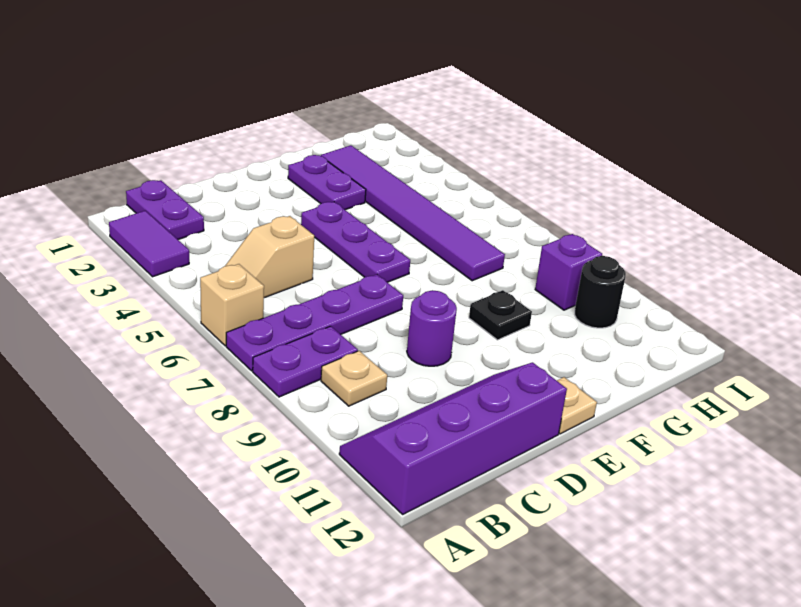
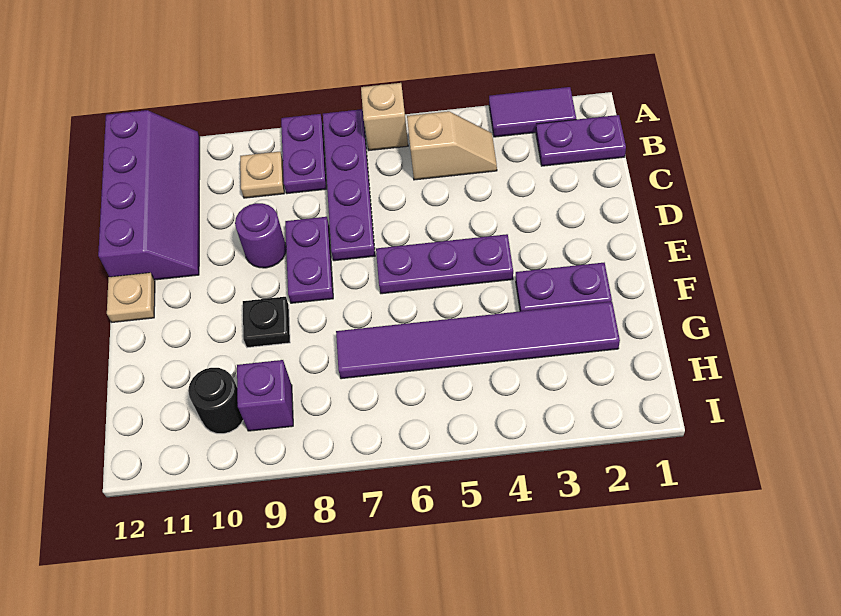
tan slope B5:C5 level 1 top C -> tan slope B4:B5 level 1 top 5
none -> purple plate D8:E8 level 1

